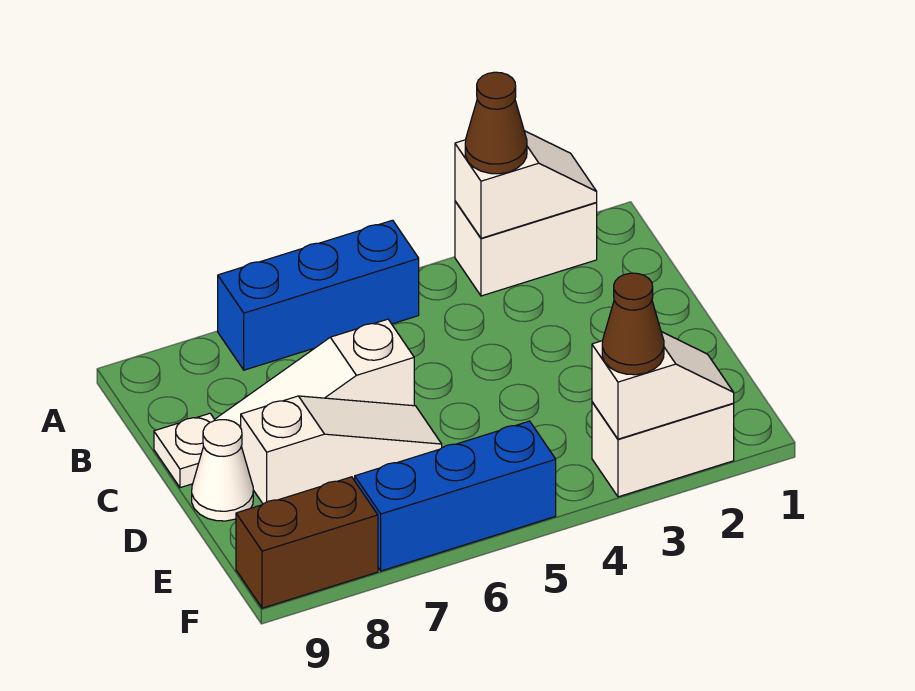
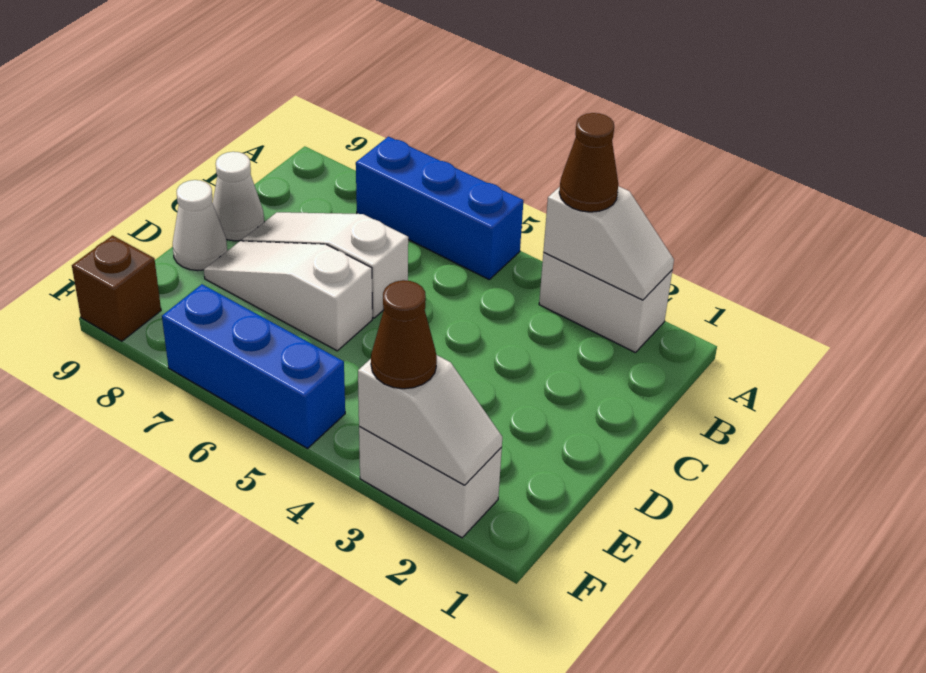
white plate C9 level 1 -> white cone C9 level 1
white slope D6:D8 level 1 top 8 -> white slope D6:D8 level 1 top 6
brown brick F8:F9 level 1 -> brown brick F9 level 1

